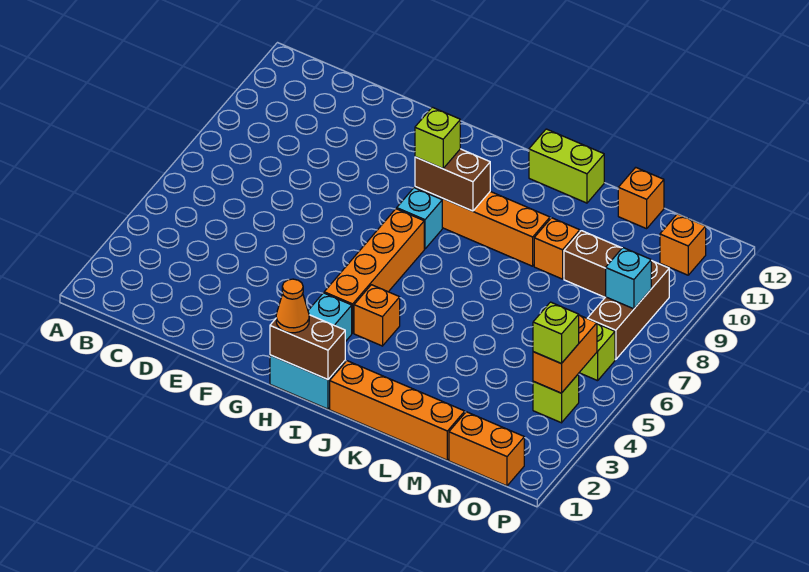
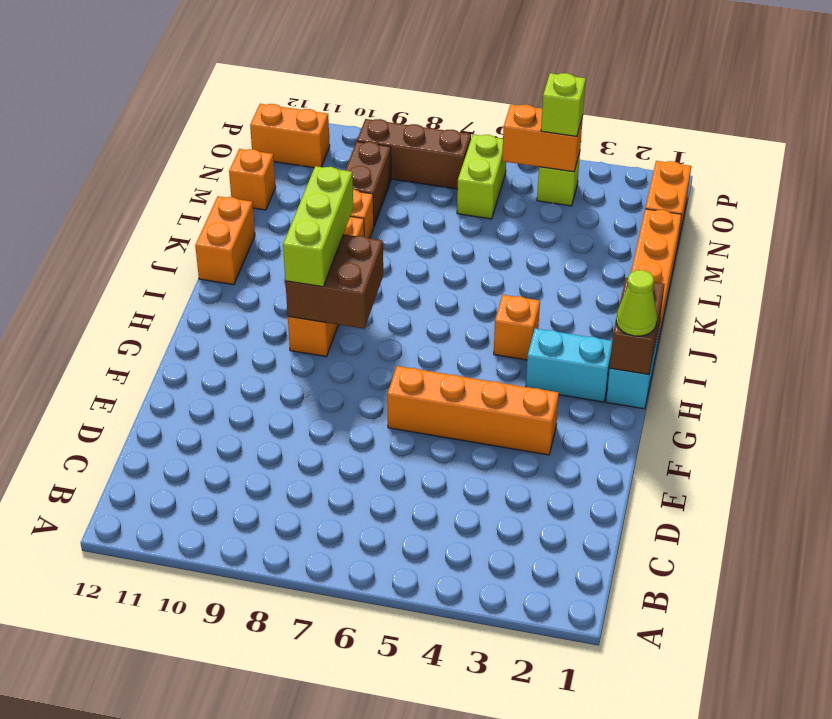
orange cone H1 level 3 -> lime cone H1 level 3
orange brick H4:H7 level 1 -> orange brick F3:F6 level 1
cyan brick H8 level 1 -> none
brown brick H9:I9 level 2 -> brown brick H8:I9 level 2
lime brick H9 level 3 -> lime brick H9:J9 level 3
lime brick J12:K12 level 1 -> orange brick J12:K12 level 1
cyan brick O8 level 2 -> none
orange brick O11 level 1 -> orange brick O11:O12 level 1

